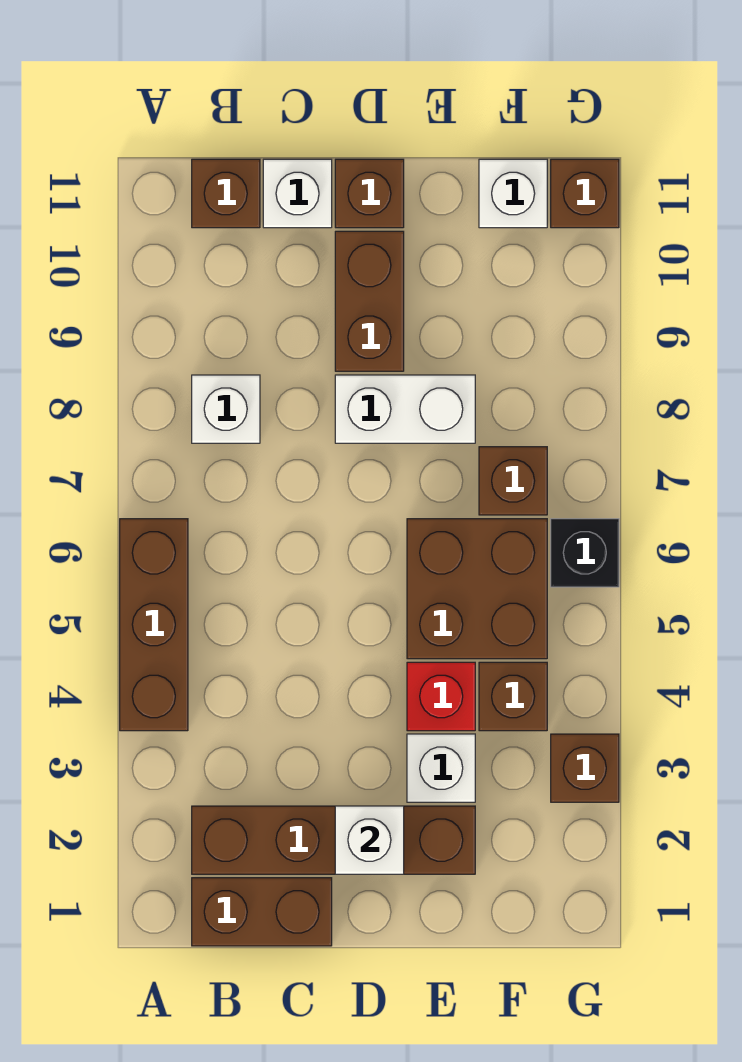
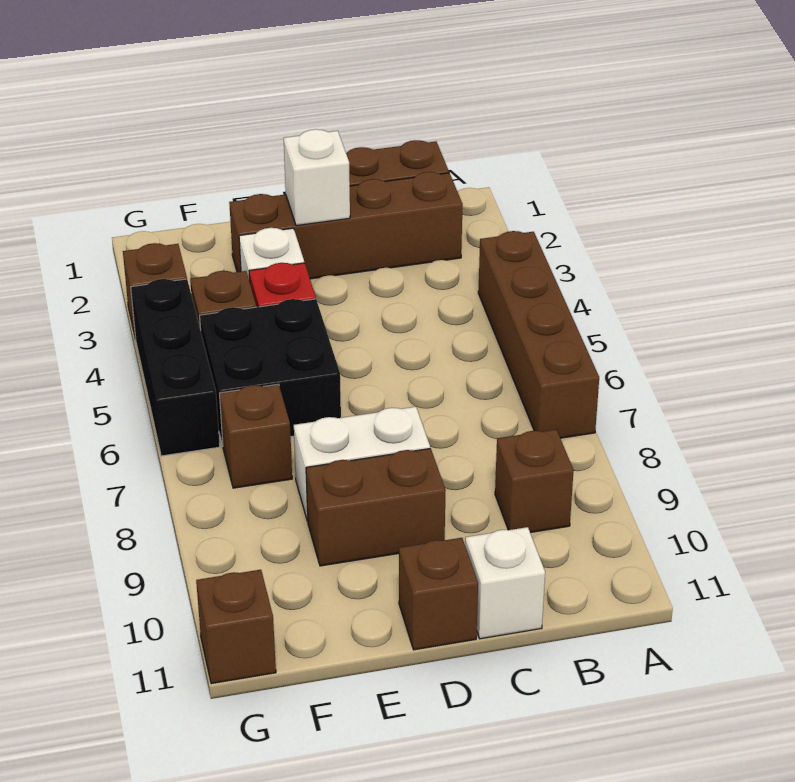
brown brick A4:A6 level 1 -> brown brick A4:A7 level 1
white brick B8 level 1 -> none
brown brick B11 level 1 -> brown brick B9 level 1
brown brick D9:D10 level 1 -> brown brick D9:E9 level 1
brown brick E5:F6 level 1 -> black brick E5:F6 level 1
white brick F11 level 1 -> none
black brick G6 level 1 -> black brick G4:G6 level 1

